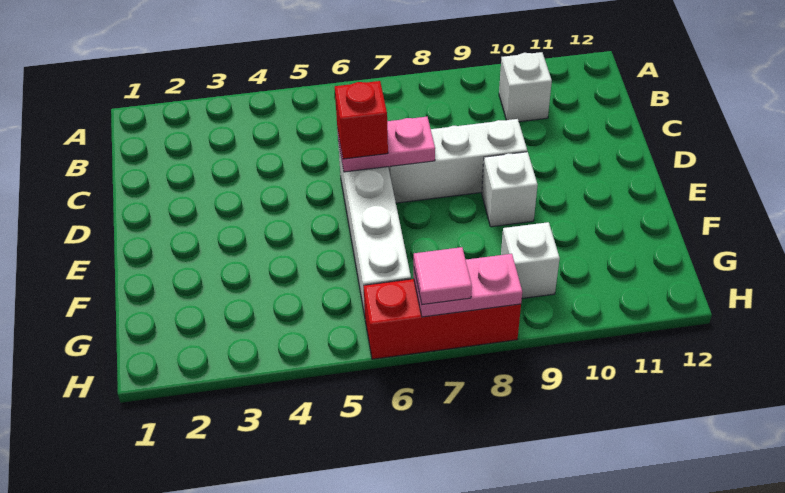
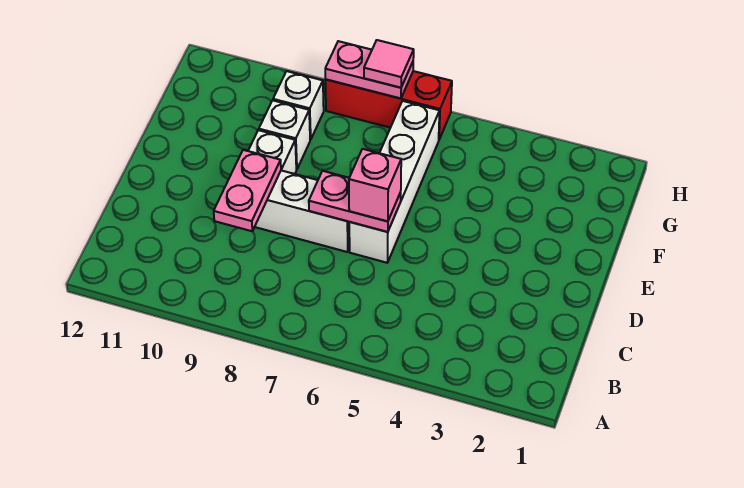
white brick B10 level 1 -> white brick F9 level 1
none -> pink plate C9:D9 level 2
red brick D6 level 3 -> pink brick D6 level 3

